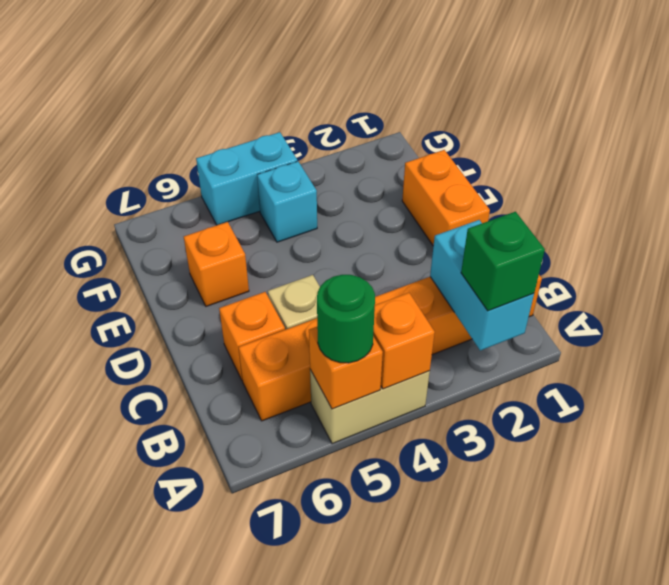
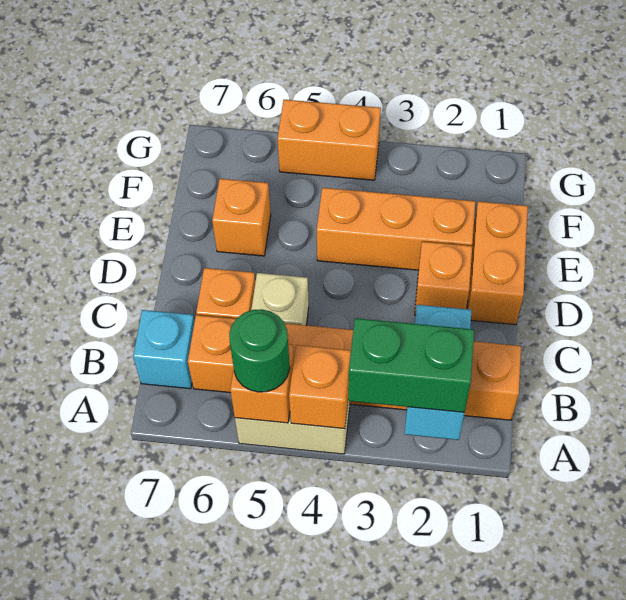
green brick A2 level 3 -> green brick A2:A3 level 3
none -> orange brick D2 level 1
none -> orange brick E2:E4 level 1
cyan brick F4 level 1 -> cyan brick B7 level 1
cyan brick G4:G5 level 1 -> orange brick G4:G5 level 1

